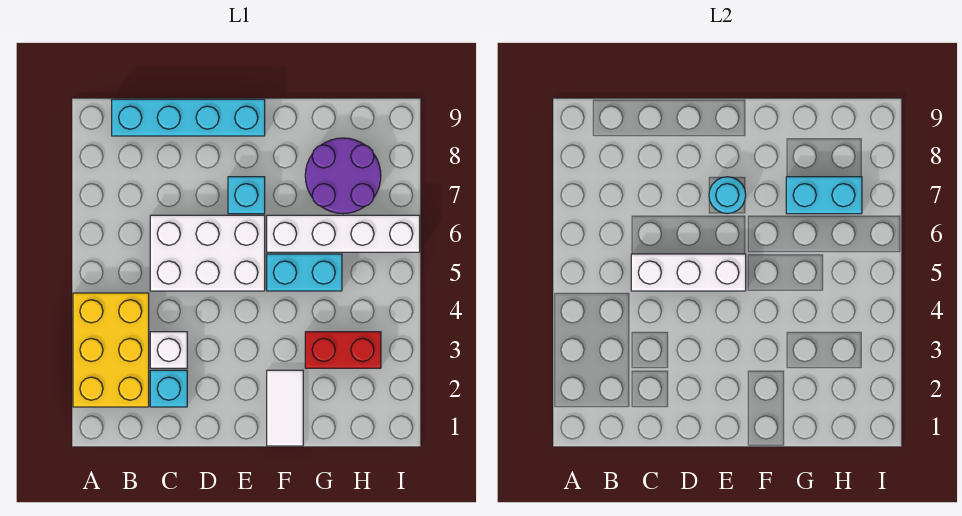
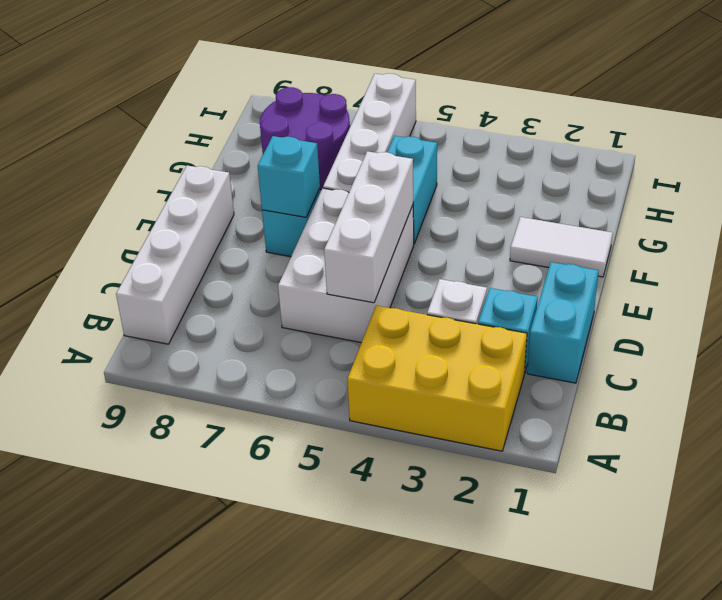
cyan brick B9:E9 level 1 -> white brick B9:E9 level 1
cyan round brick E7 level 2 -> cyan brick E7 level 2
red brick G3:H3 level 1 -> none
cyan brick G7:H7 level 2 -> cyan brick C1:D1 level 1

